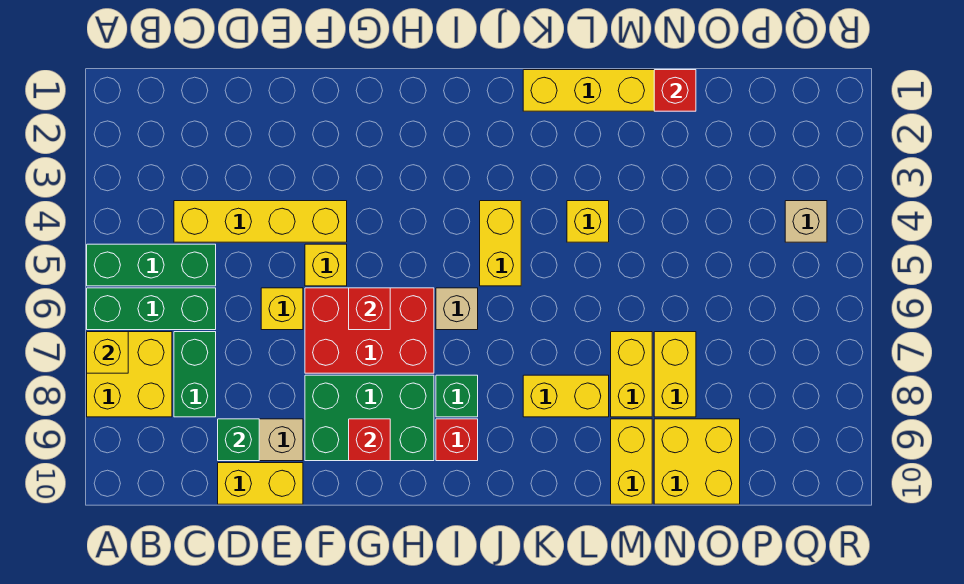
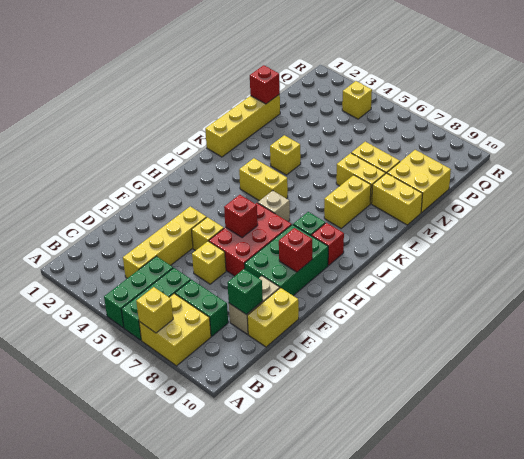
tan brick Q4 level 1 -> yellow brick Q4 level 1

